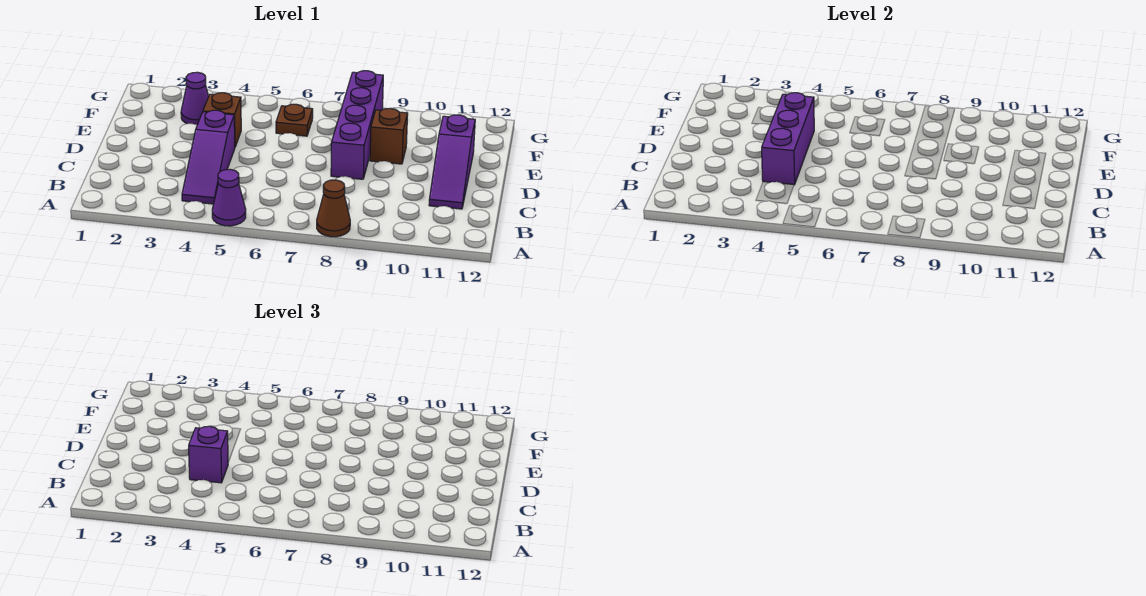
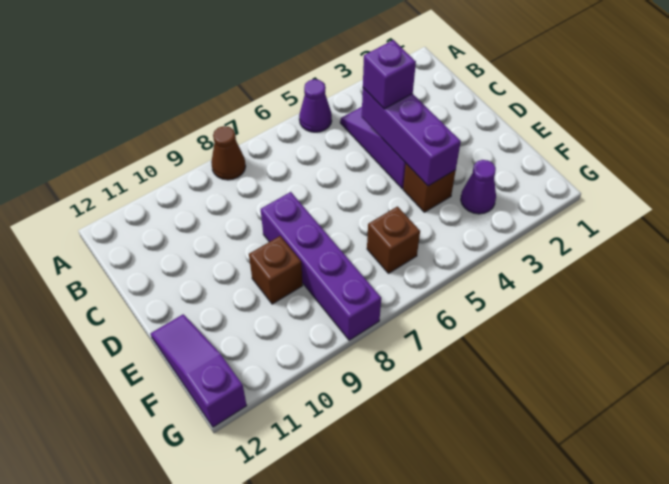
purple slope C11:E11 level 1 top E -> purple slope E12:G12 level 1 top G
brown plate F6 level 1 -> brown brick F6 level 1

